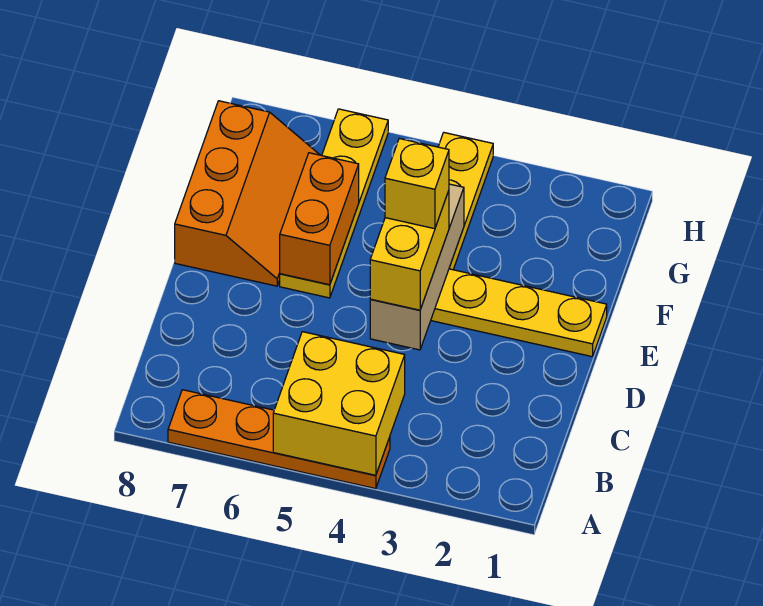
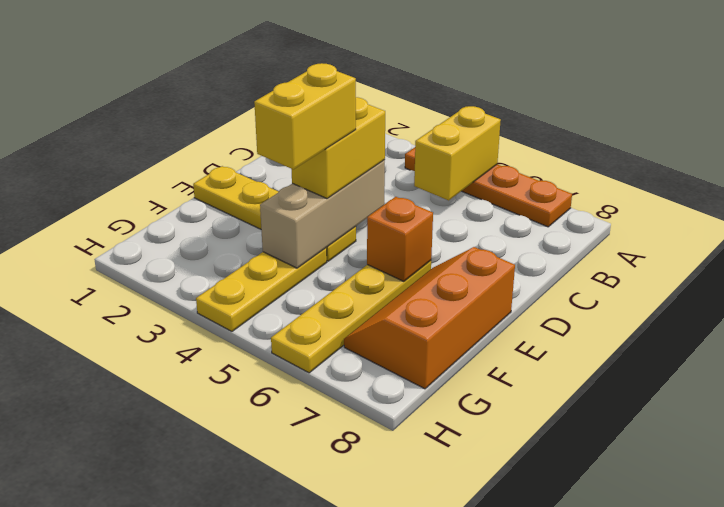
yellow brick A4:B5 level 2 -> yellow brick A5:B5 level 2
yellow brick E4 level 4 -> yellow brick E4:F4 level 4
orange brick E6:F6 level 2 -> orange brick E6 level 2

